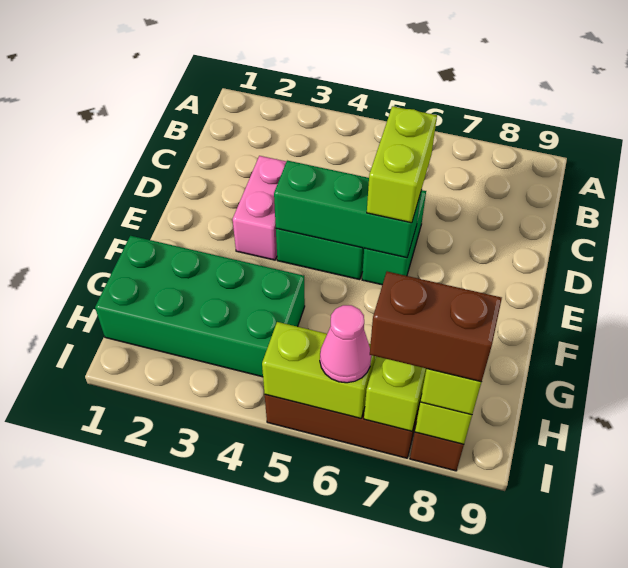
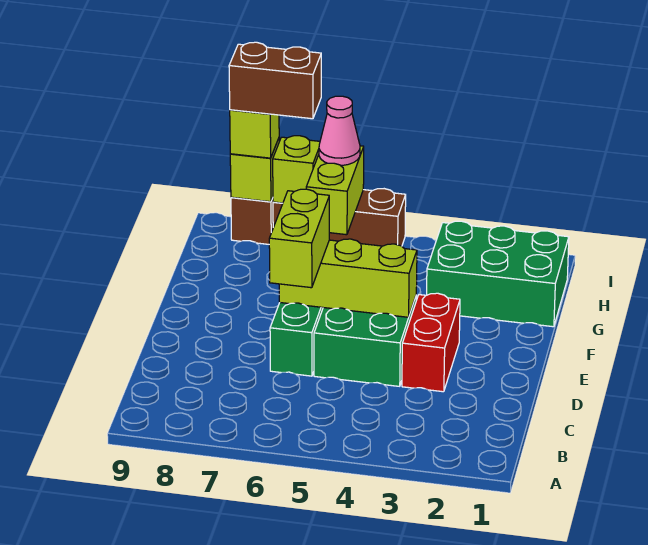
pink brick D3:E3 level 1 -> red brick D3:E3 level 1
green brick E4:E6 level 2 -> lime brick E4:E6 level 2
green brick G1:H4 level 1 -> green brick G1:H3 level 1
lime brick I5:I6 level 2 -> lime brick H6:I6 level 2

